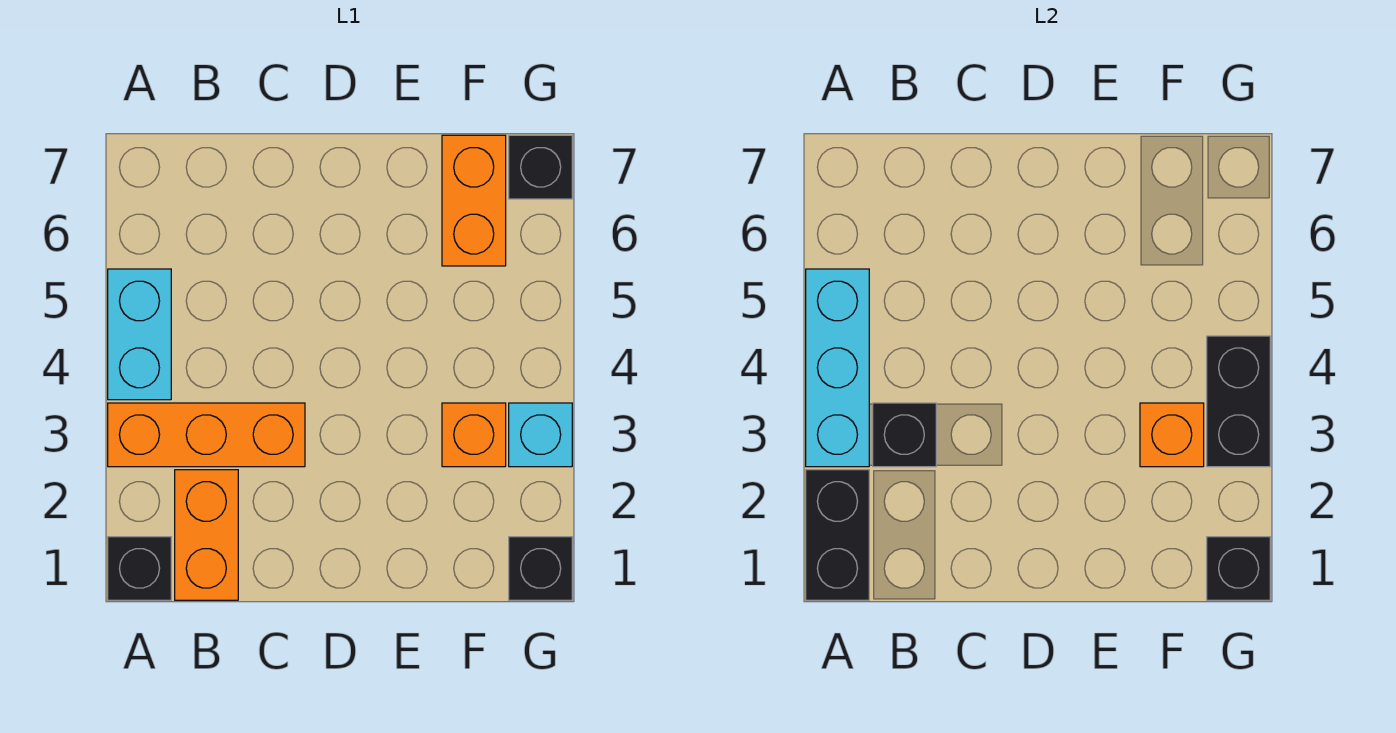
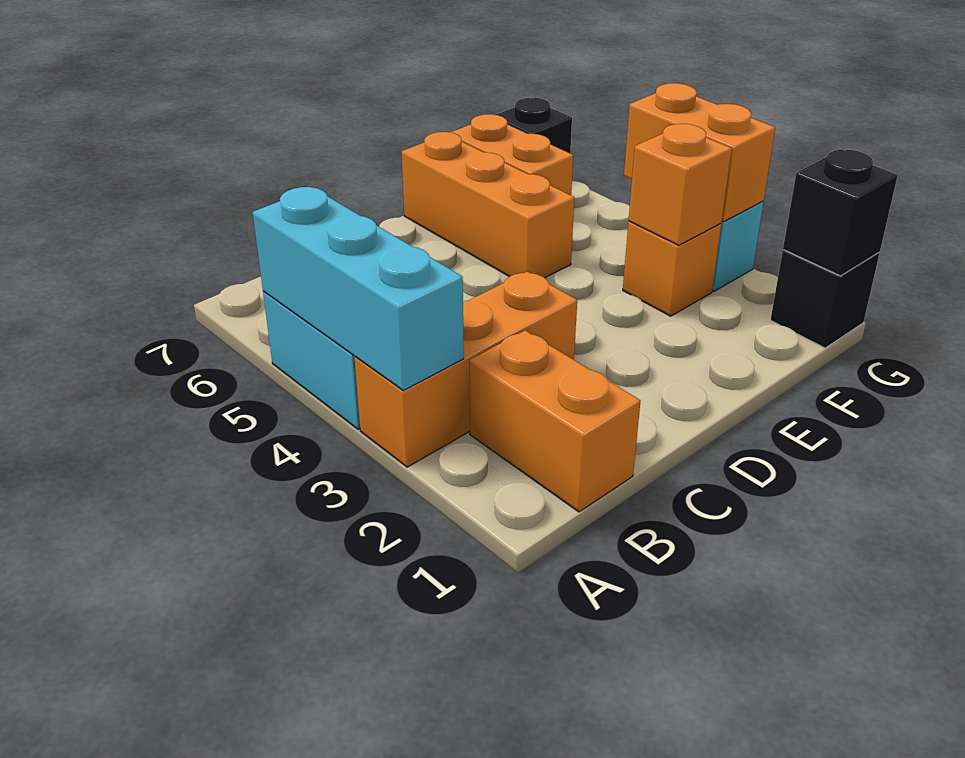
black brick A1 level 1 -> none
black brick A1:A2 level 2 -> none
black brick B3 level 2 -> none
none -> orange brick E5:E7 level 1
black brick G3:G4 level 2 -> orange brick G3:G4 level 2

